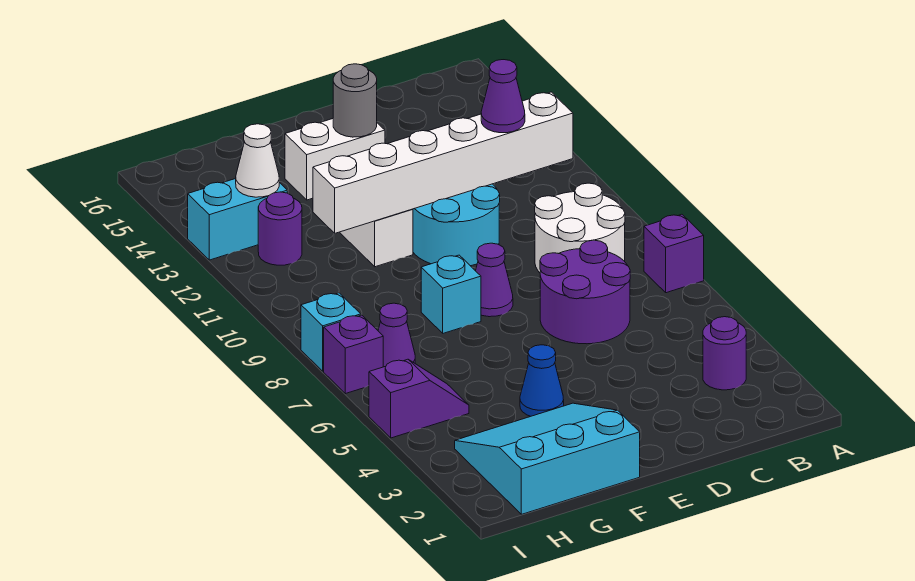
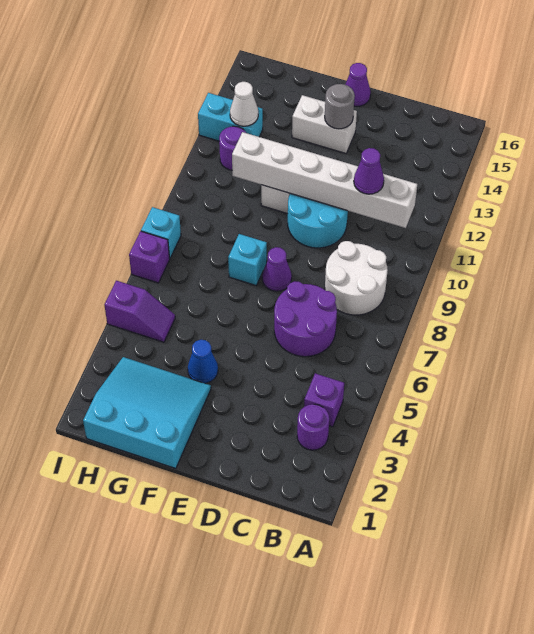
purple brick A7 level 1 -> purple brick B4 level 1
purple cone H7 level 1 -> purple cone E16 level 1

